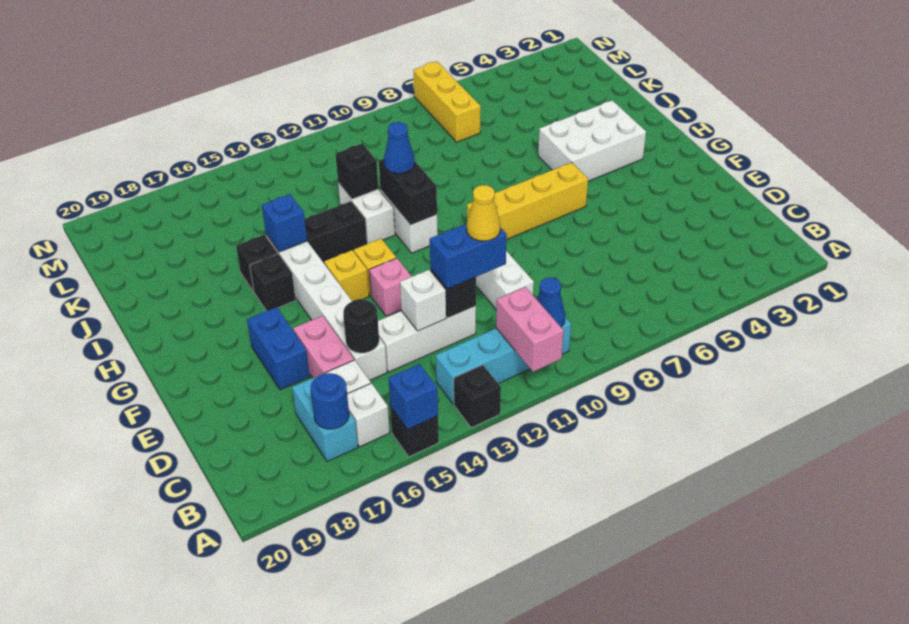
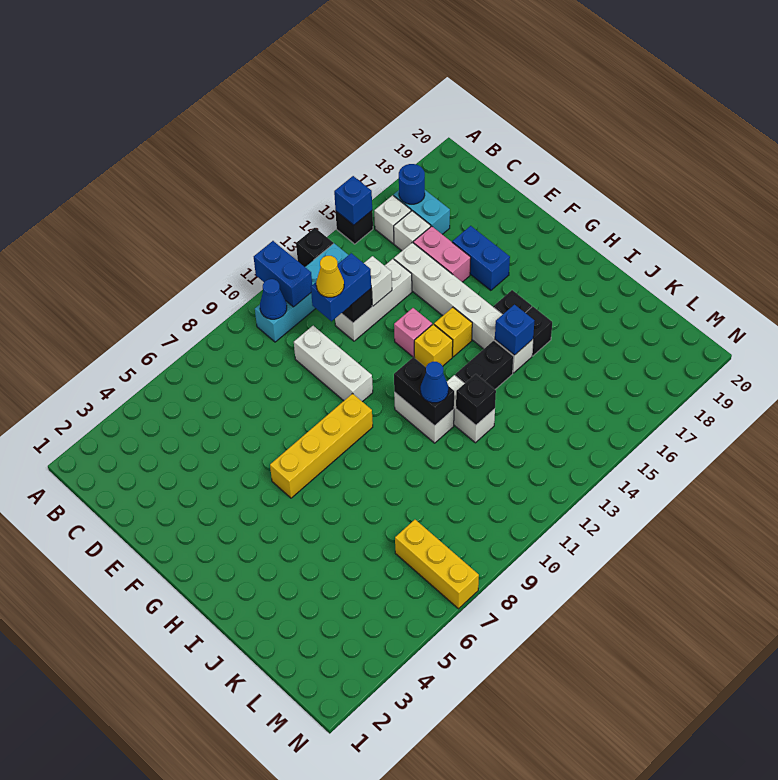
pink brick A11:B11 level 2 -> blue brick A11:B11 level 2
black round brick D15 level 2 -> none
white brick H3:I5 level 1 -> none

